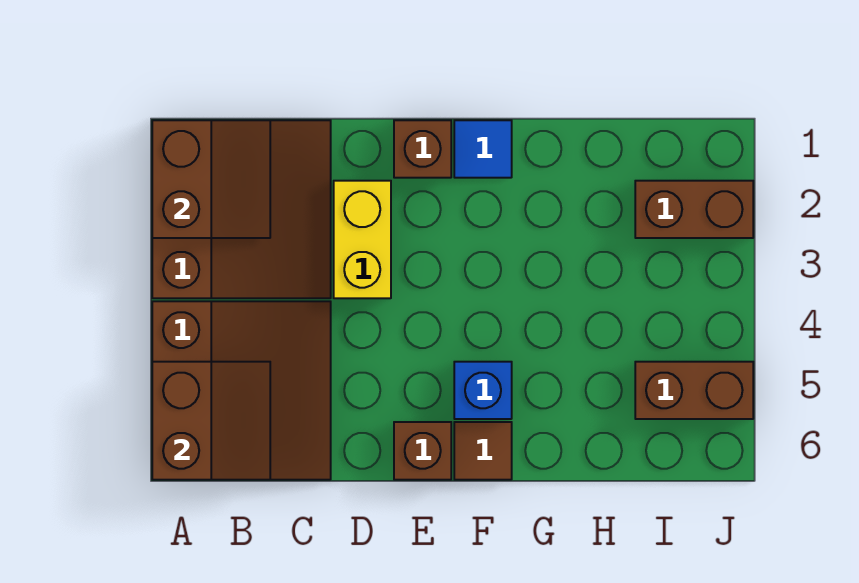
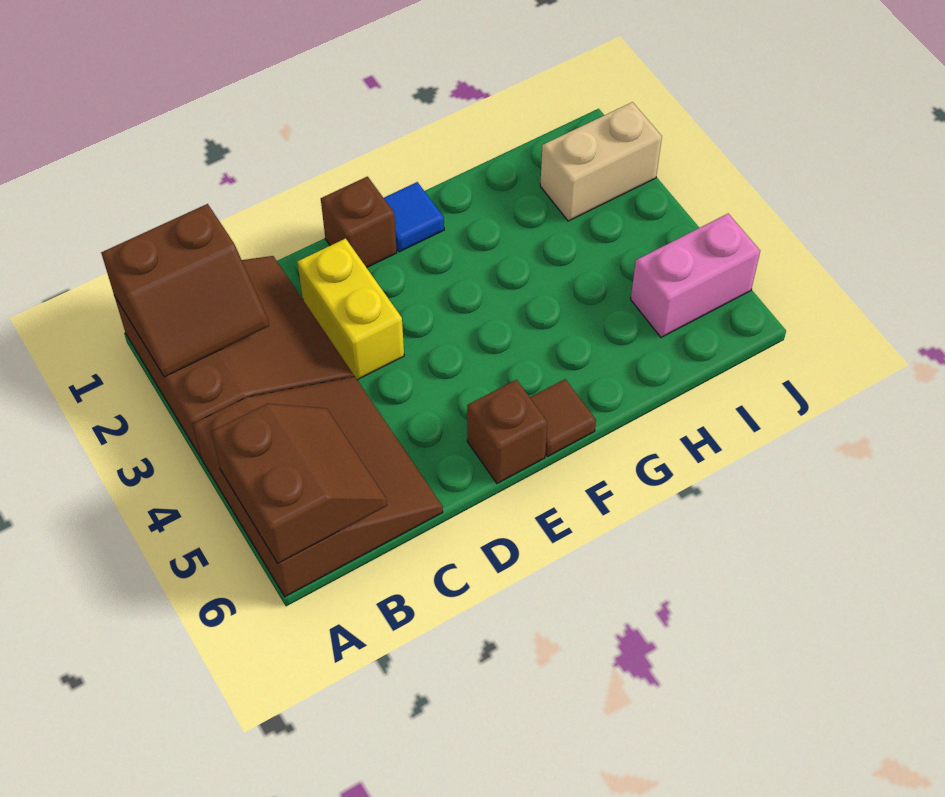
brown slope A1:B2 level 2 top A -> brown slope A1:B2 level 2 top 1
blue brick F5 level 1 -> none
brown brick I2:J2 level 1 -> tan brick I2:J2 level 1
brown brick I5:J5 level 1 -> pink brick I5:J5 level 1

